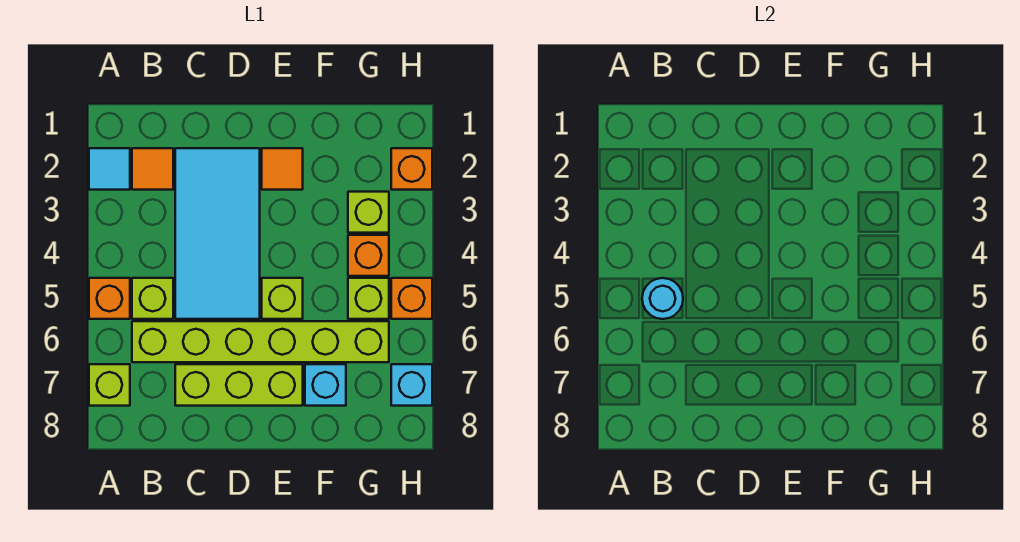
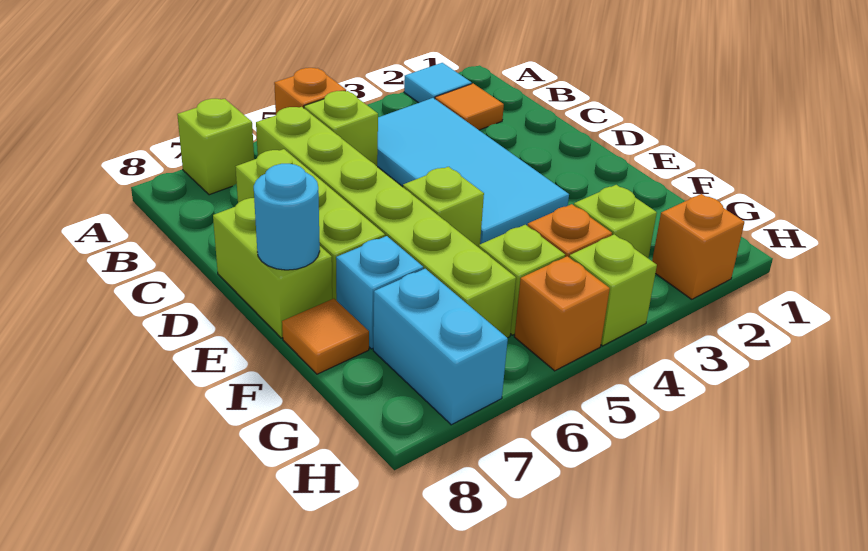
cyan round brick B5 level 2 -> cyan round brick E8 level 2
cyan tile C2:D5 level 1 -> cyan tile B3:E4 level 1
none -> lime brick D8:E8 level 1
orange tile E2 level 1 -> orange tile F8 level 1
none -> lime brick H4 level 1
cyan brick H7 level 1 -> cyan brick G7:H7 level 1

